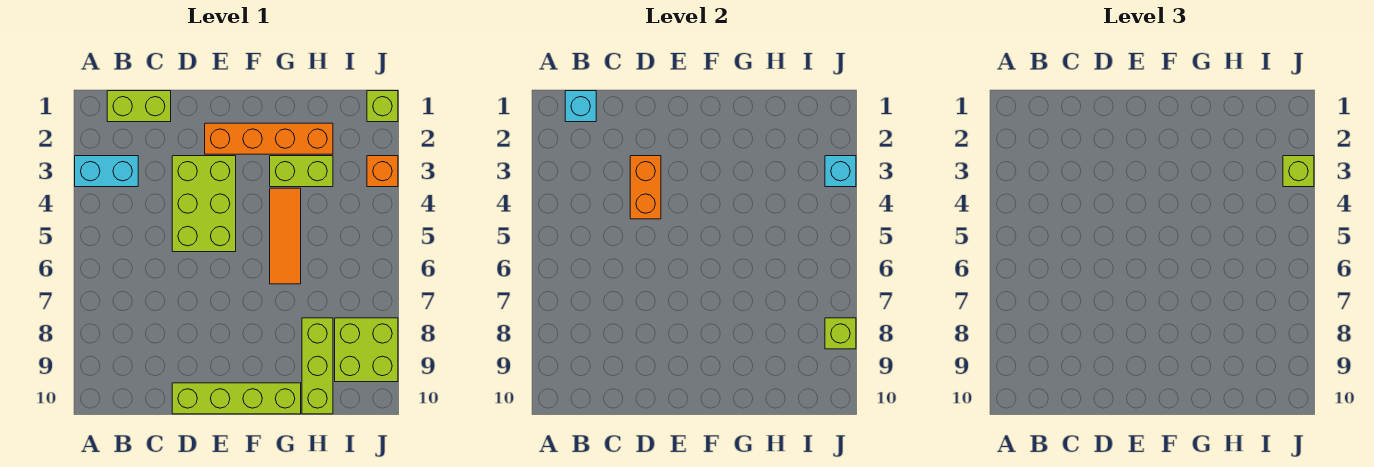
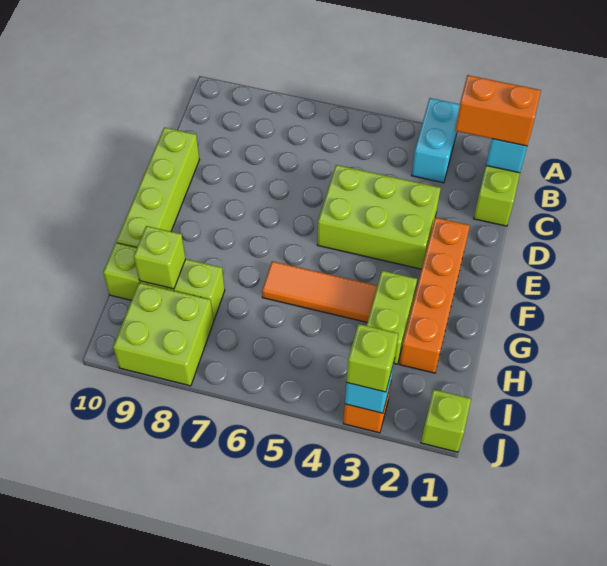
orange brick D3:D4 level 2 -> orange brick B1:B2 level 3
lime brick J8 level 2 -> lime brick H9 level 2

